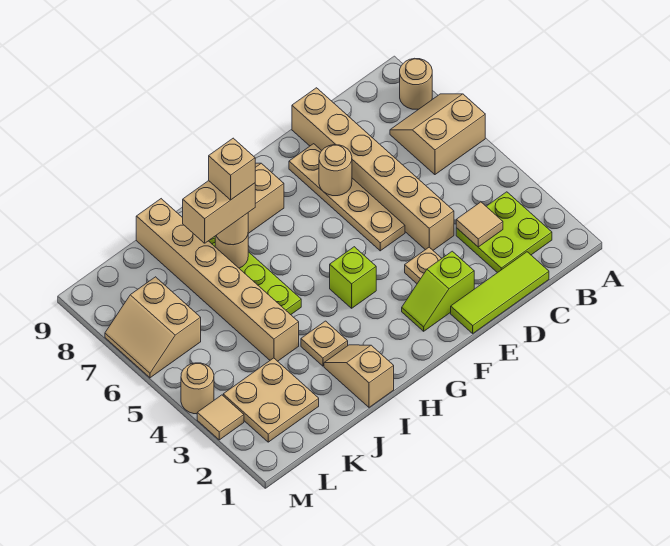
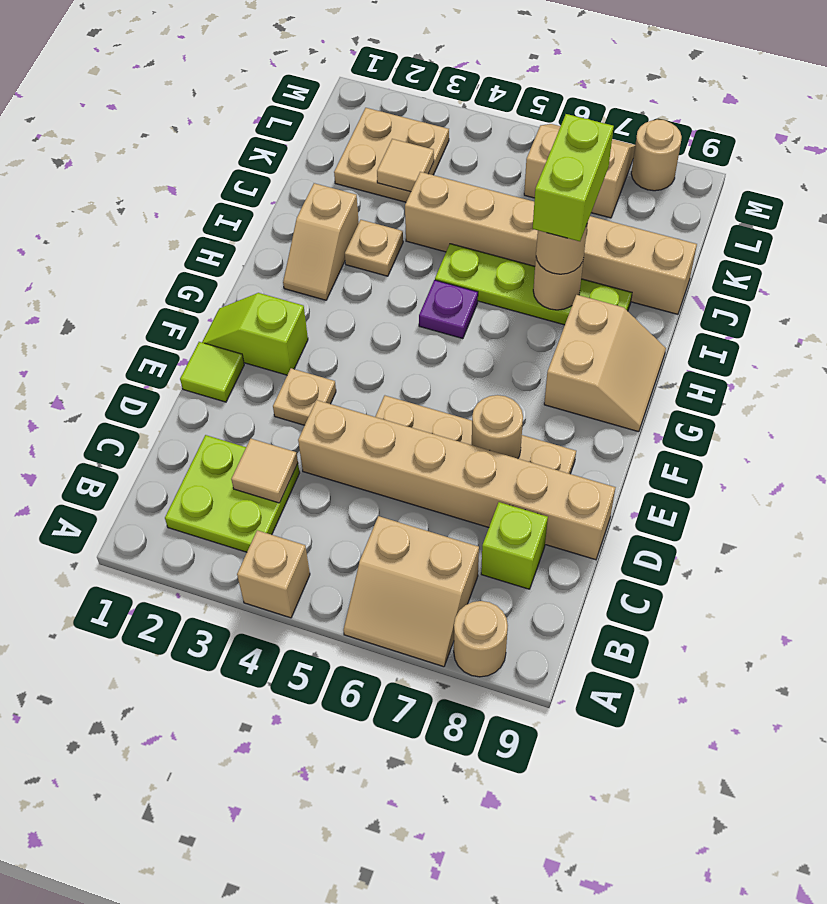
tan slope A6:B7 level 1 top 6 -> tan slope A6:B7 level 1 top B
lime tile C1:E1 level 1 -> lime tile E1 level 1
lime slope E2:F2 level 1 top E -> lime slope F1:F2 level 1 top 2
lime brick G4 level 1 -> lime brick C8 level 1
none -> purple plate H5 level 1
tan slope I1:I2 level 1 top 1 -> tan slope H2:I2 level 1 top I
tan brick I7:J7 level 4 -> lime brick I7:J7 level 4
tan brick I7 level 5 -> tan brick A4 level 1
tan tile M3 level 1 -> tan tile K3 level 2
tan round brick M4 level 1 -> tan round brick M8 level 1

